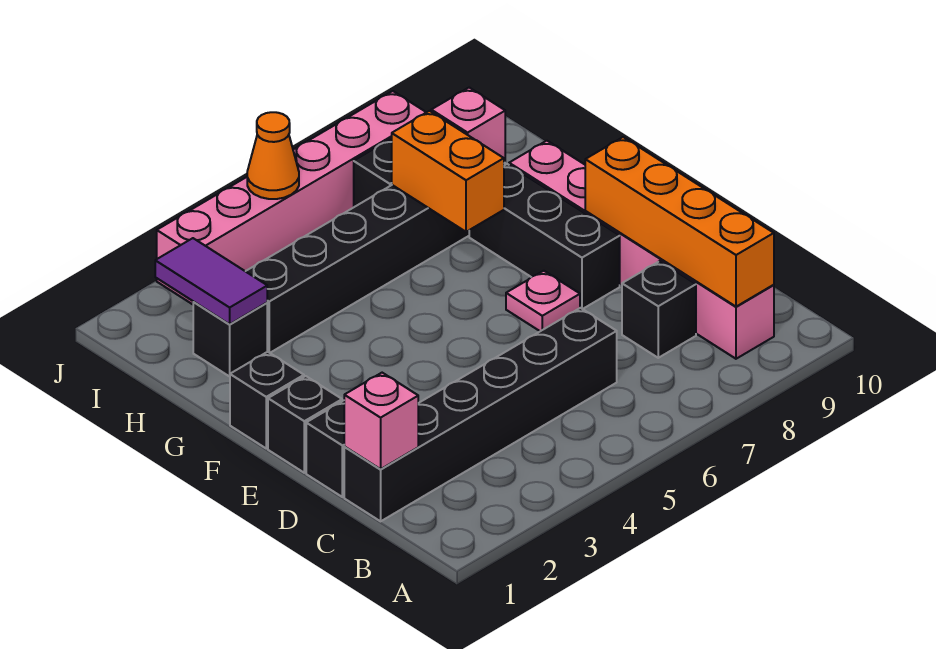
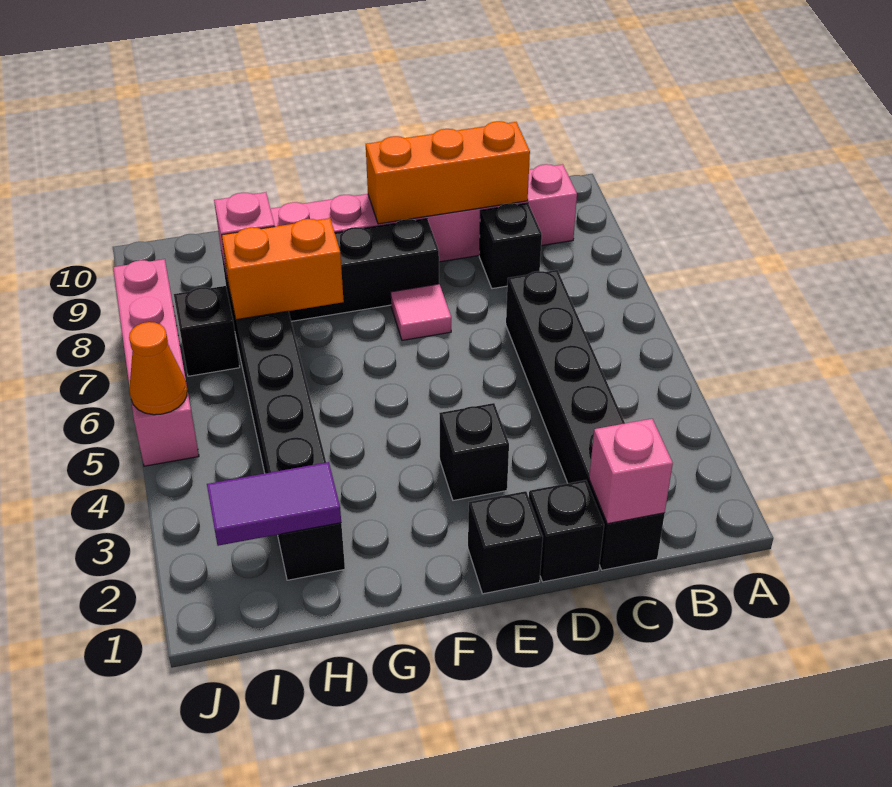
orange brick B9:E9 level 2 -> orange brick C9:E9 level 2
pink plate E7 level 1 -> pink tile E7 level 1
black brick F1 level 1 -> black brick E3 level 1
pink brick J3:J8 level 1 -> pink brick J5:J8 level 1

